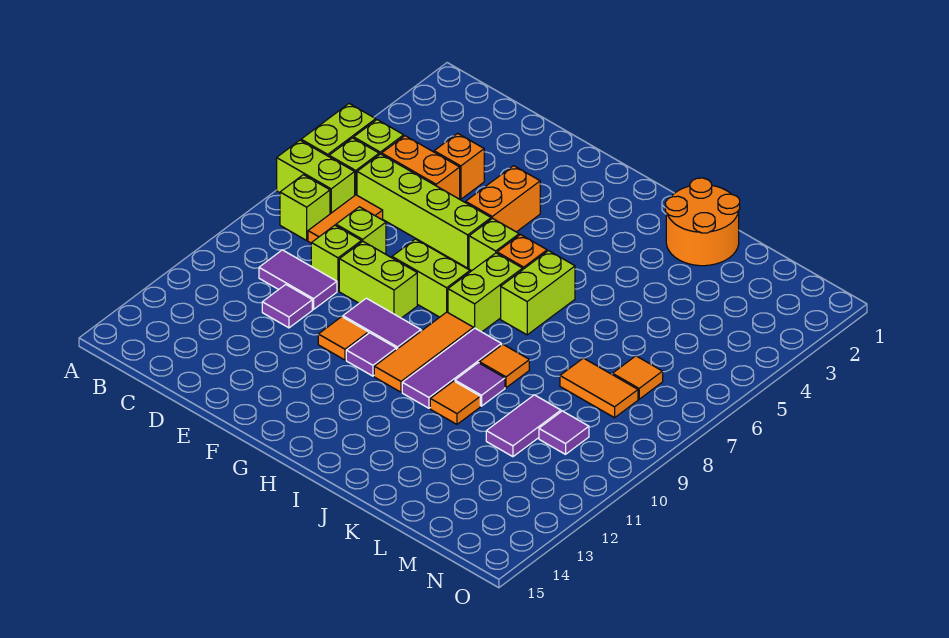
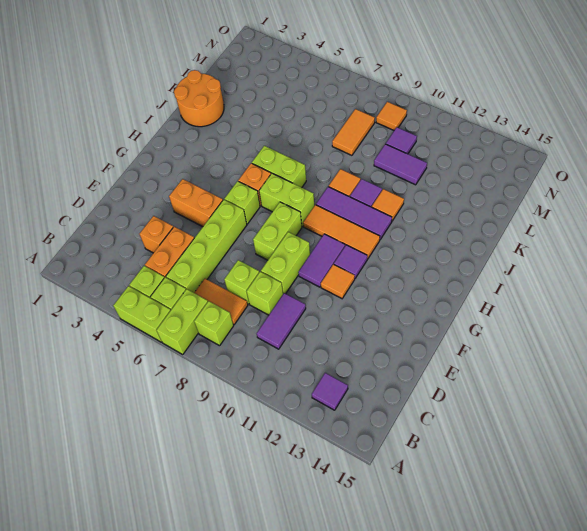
purple tile D11 level 1 -> purple tile B13 level 1
orange tile M7 level 1 -> orange tile N9 level 1

